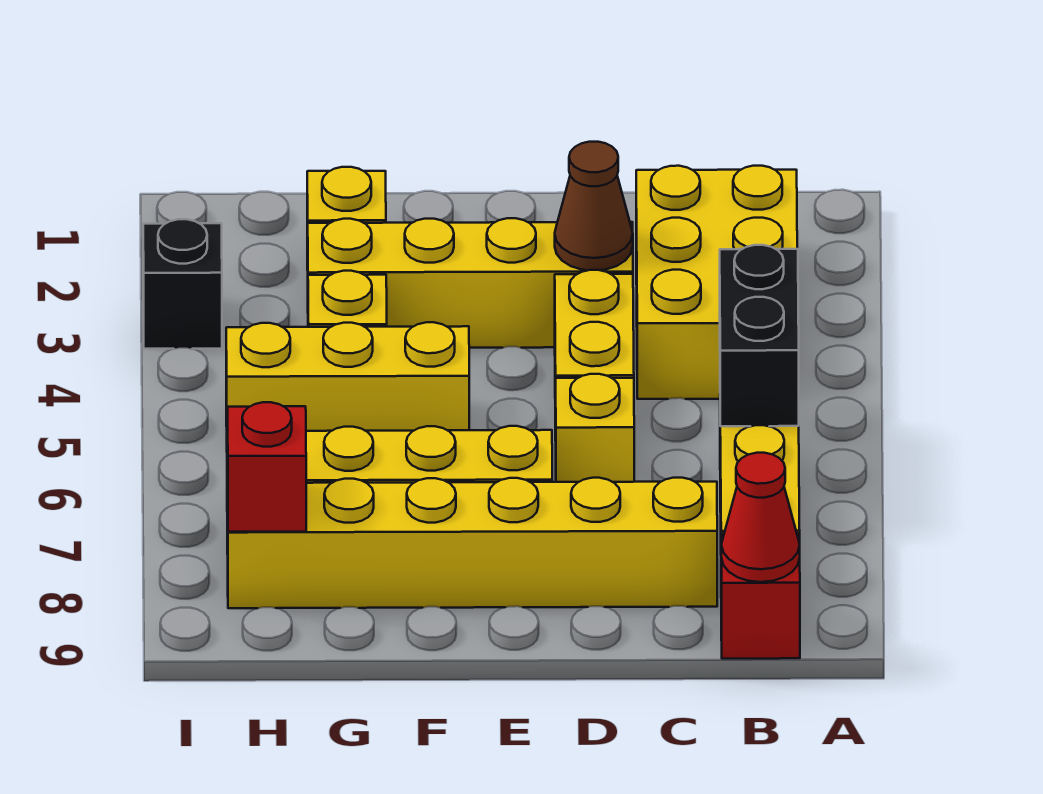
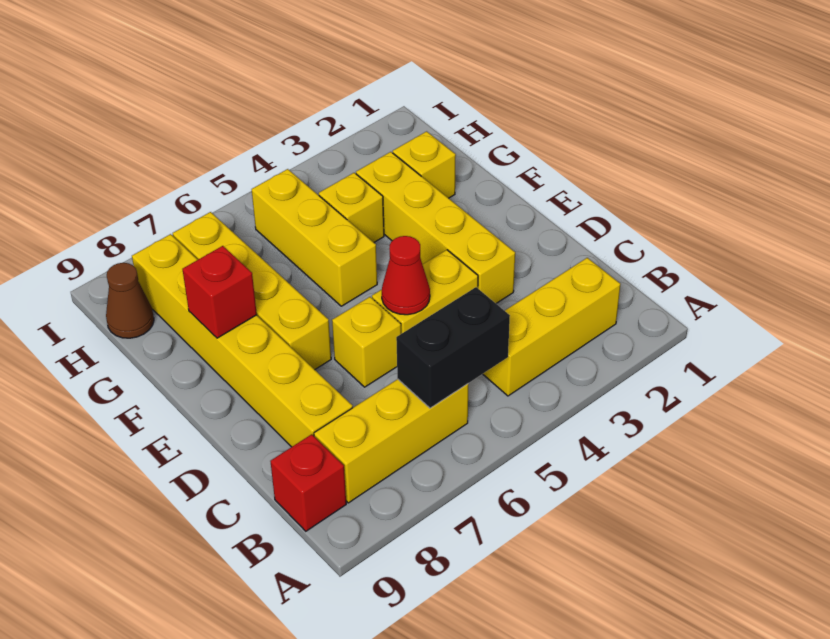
yellow brick B2:C4 level 1 -> yellow brick B2:B4 level 1
red cone B9 level 2 -> red cone D5 level 2
brown cone D3 level 2 -> brown cone H9 level 1
red brick H8 level 2 -> red brick F8 level 2
black brick I3 level 1 -> none

